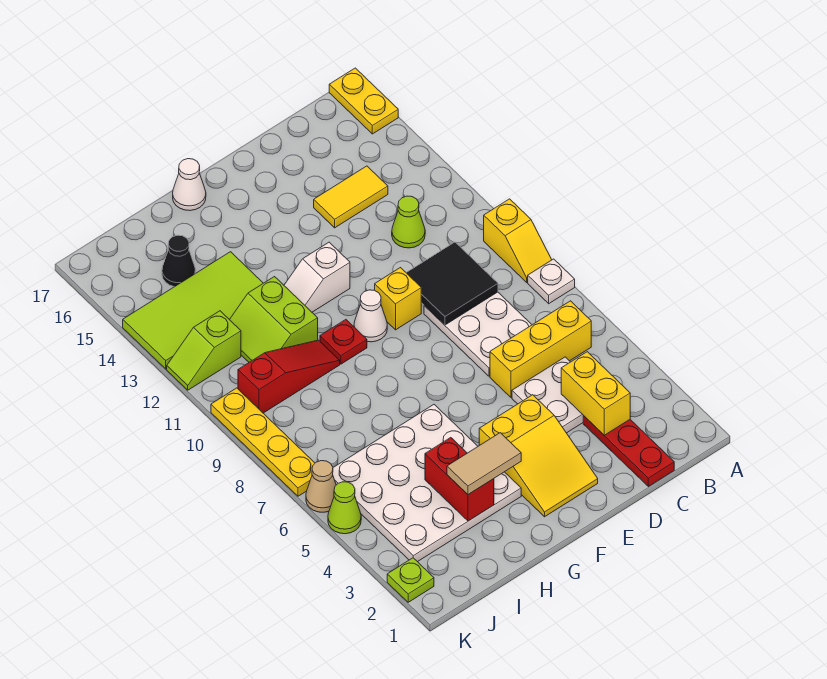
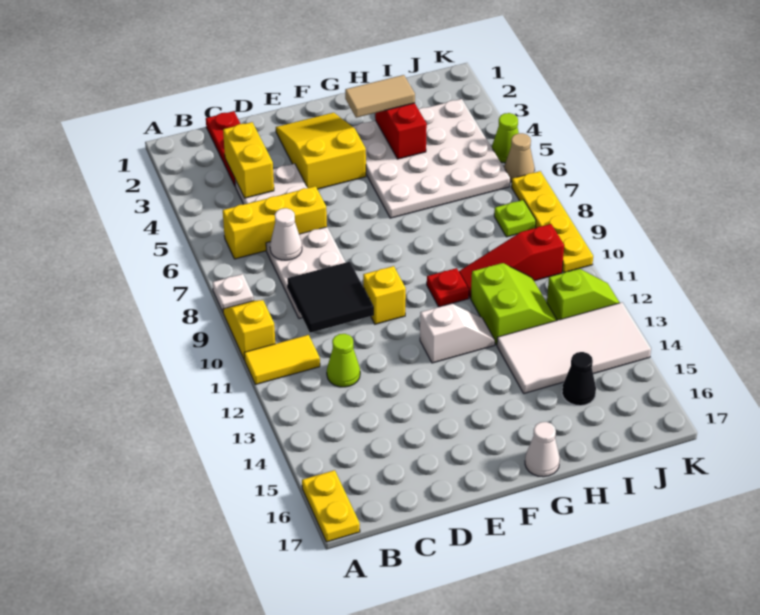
yellow tile C14:D14 level 1 -> yellow tile A11:B11 level 1
white cone F10 level 1 -> white cone C7 level 2
lime tile H13:K14 level 1 -> white tile H13:K14 level 1
lime plate K2 level 1 -> lime plate J8 level 1

